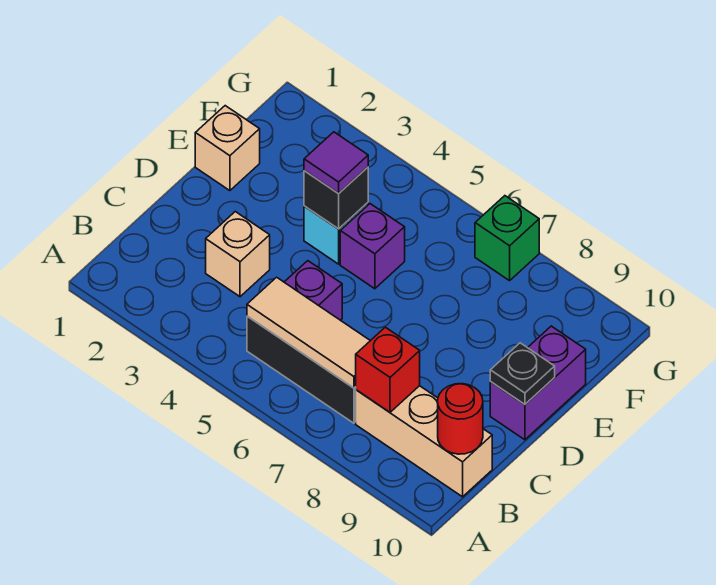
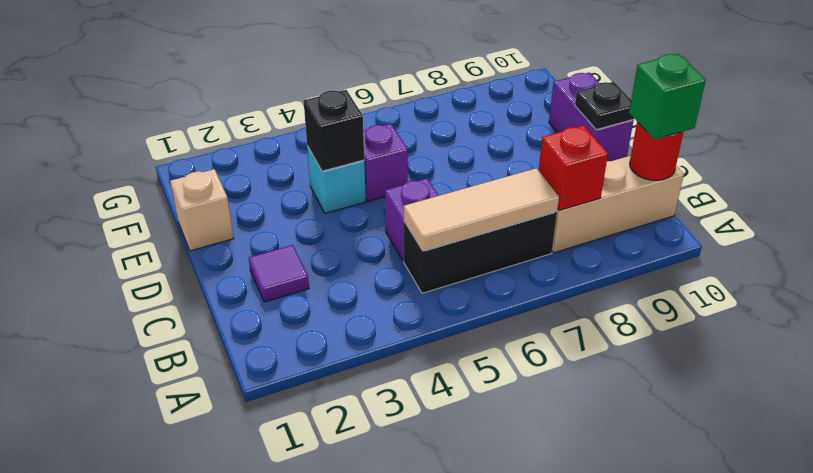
tan brick C3 level 1 -> none
purple tile E4 level 3 -> purple tile C2 level 1
green brick G7 level 1 -> green brick B10 level 3

